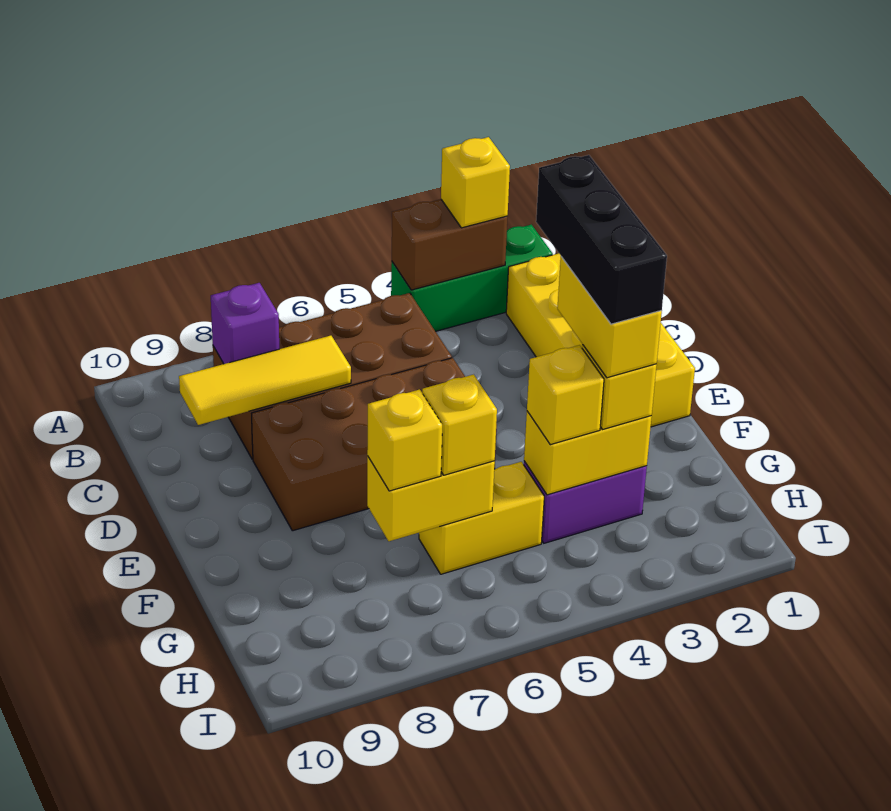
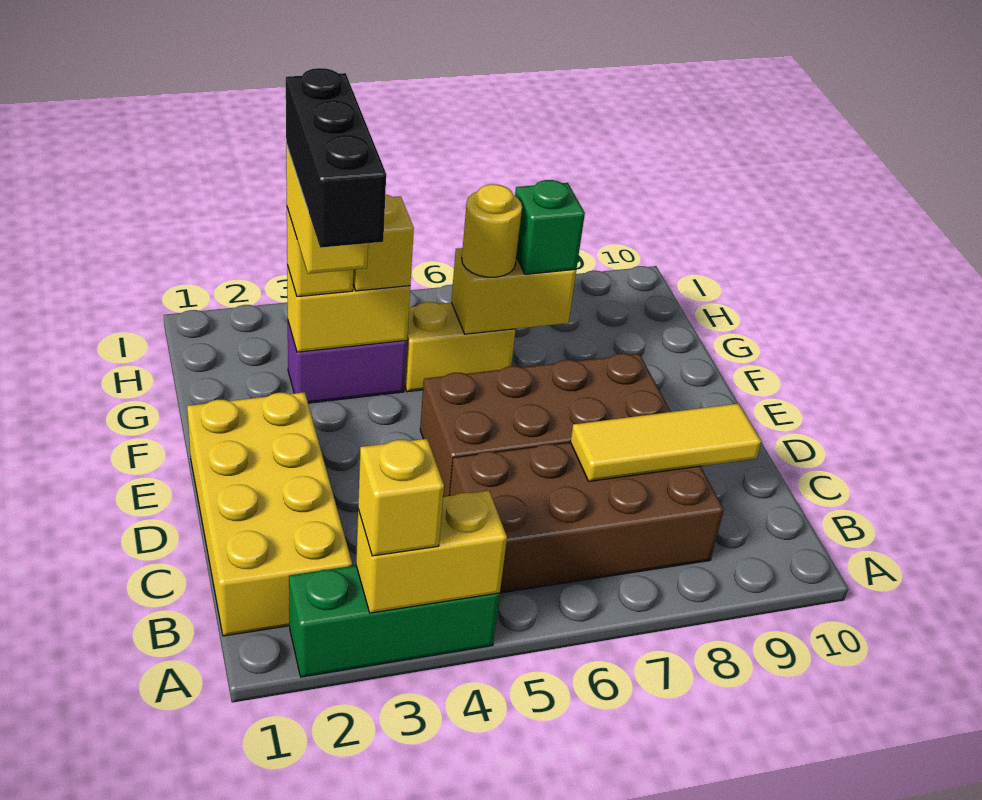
brown brick A3:A4 level 2 -> yellow brick A3:A4 level 2
purple brick B8 level 2 -> none
yellow brick G6 level 3 -> yellow round brick G6 level 3
yellow brick G7 level 3 -> green brick G7 level 3

